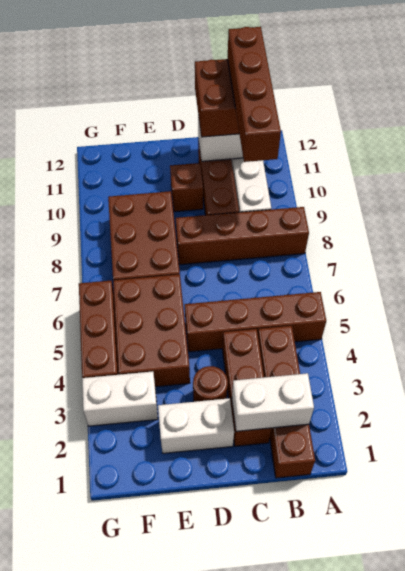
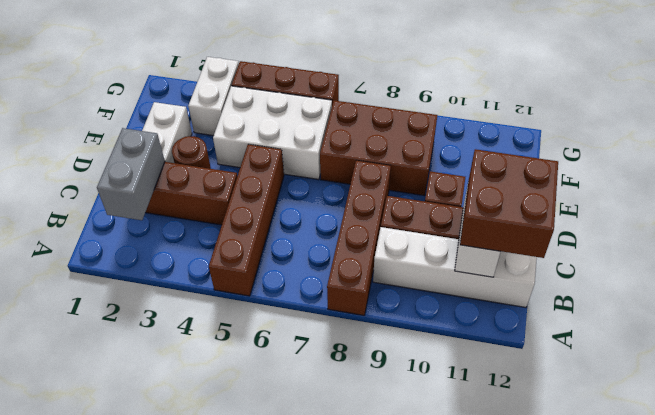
brown brick B1:B4 level 1 -> none
white brick B2:C2 level 2 -> grey brick B2:C2 level 2
brown brick B9:B12 level 4 -> none
brown brick E4:F6 level 1 -> white brick E4:F6 level 1

